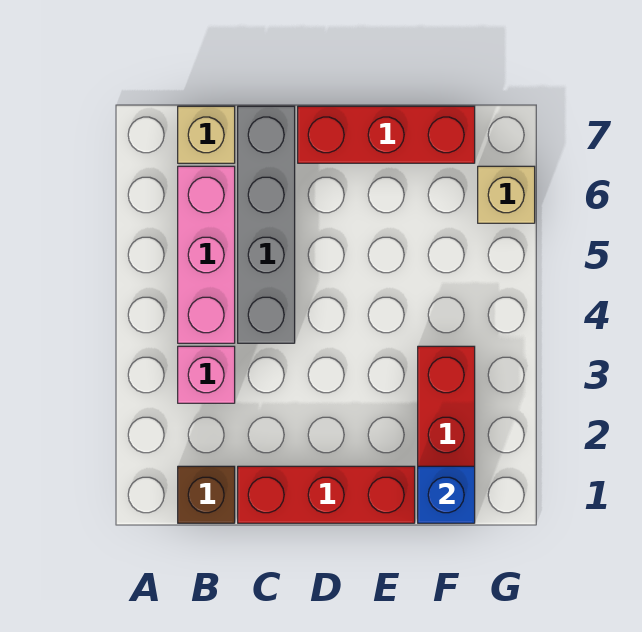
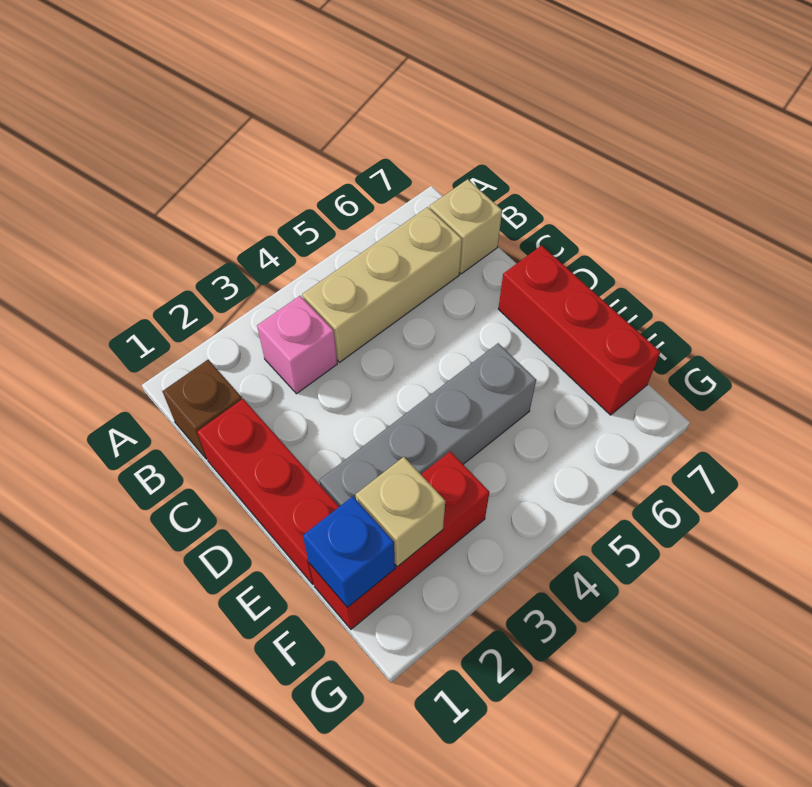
pink brick B4:B6 level 1 -> tan brick B4:B6 level 1
grey brick C4:C7 level 1 -> grey brick E2:E5 level 1
tan brick G6 level 1 -> tan brick F2 level 2

